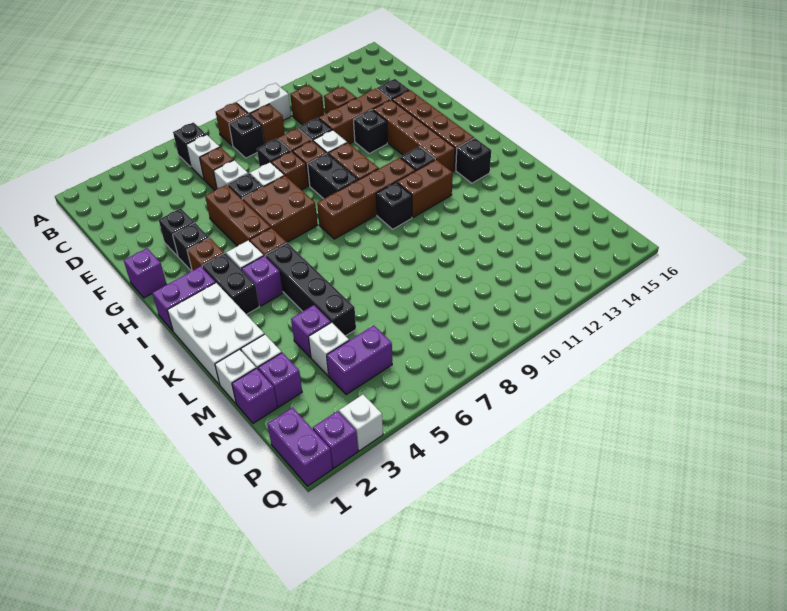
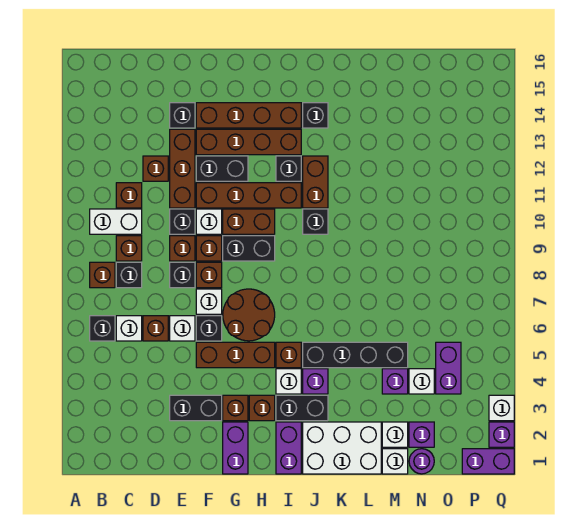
white brick B9:B10 level 1 -> white brick B10:C10 level 1
black brick F3 level 1 -> black brick E3:F3 level 1
black brick F12 level 1 -> black brick F12:G12 level 1
purple brick G1 level 1 -> purple brick G1:G2 level 1
black brick G3 level 1 -> brown brick G3 level 1
brown brick G6:H7 level 1 -> brown round brick G6:H7 level 1
brown brick I8:I11 level 1 -> brown brick F11:I11 level 1
purple brick N1 level 1 -> purple round brick N1 level 1

